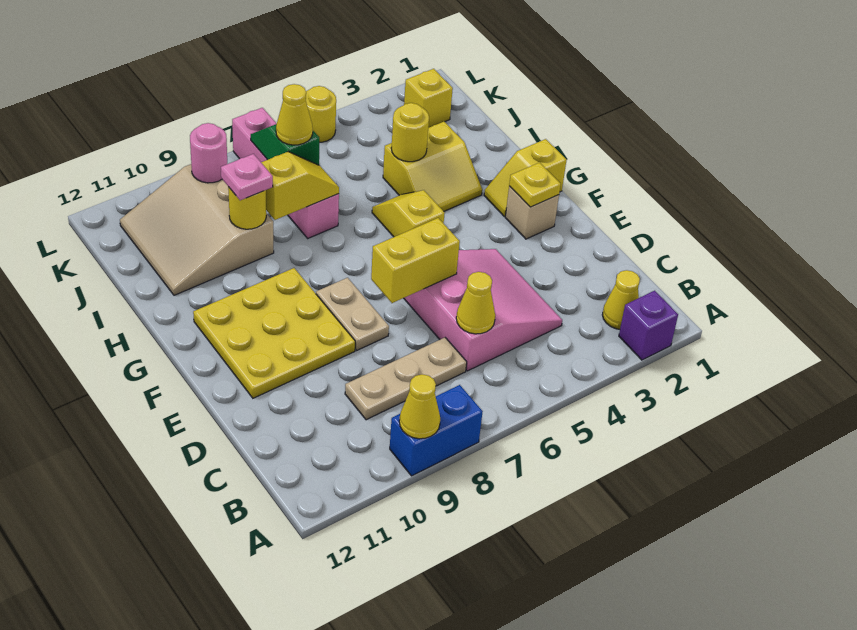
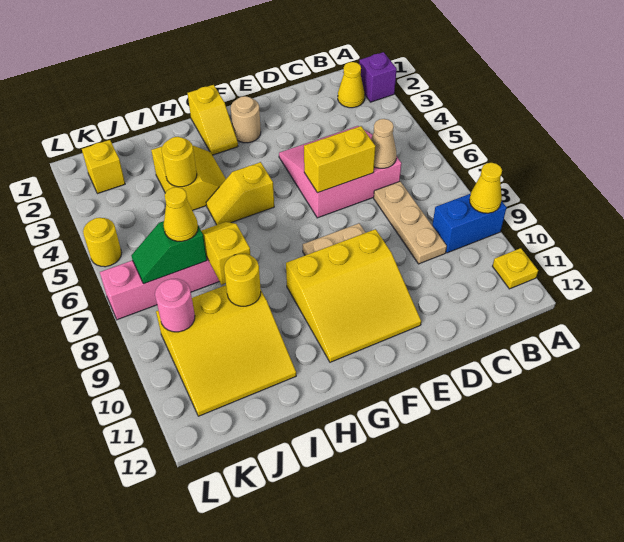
blue brick A8:A9 level 1 -> blue brick A9:B9 level 1
yellow cone C6 level 2 -> tan cone C6 level 2
yellow brick E6:E7 level 2 -> yellow brick D6:E6 level 2
yellow plate E9:G11 level 1 -> yellow slope E9:G11 level 1 top 9
tan brick F2 level 1 -> tan round brick F2 level 1
yellow plate F2 level 2 -> yellow plate A11 level 1
tan slope I9:K11 level 1 top 9 -> yellow slope I9:K11 level 1 top 9
pink plate I9 level 3 -> none

